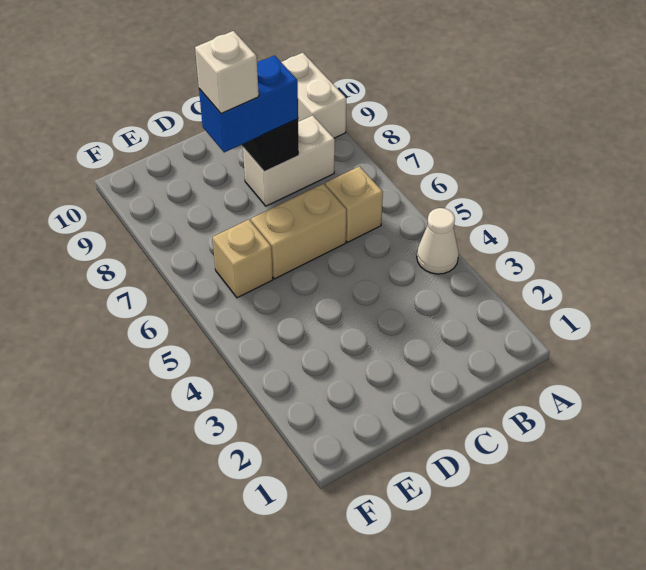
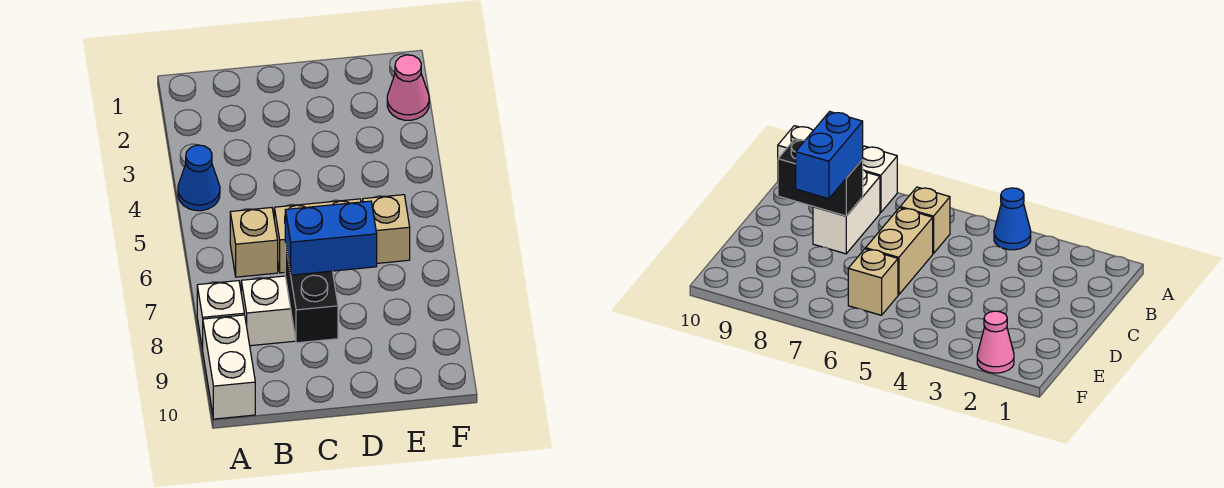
white cone A4 level 1 -> blue cone A4 level 1
white brick D8 level 4 -> white brick A8 level 1
none -> pink cone F2 level 1

